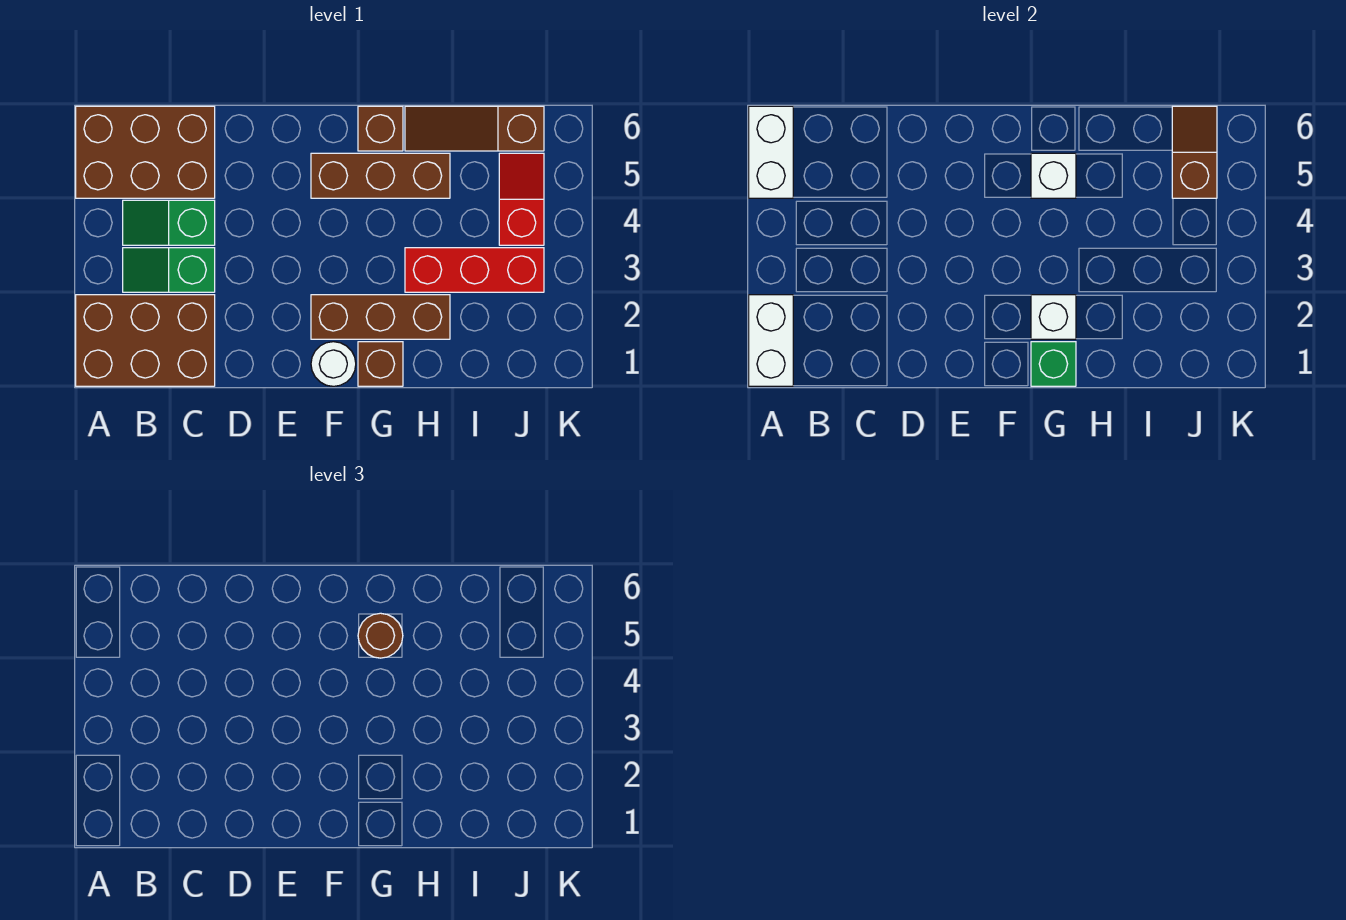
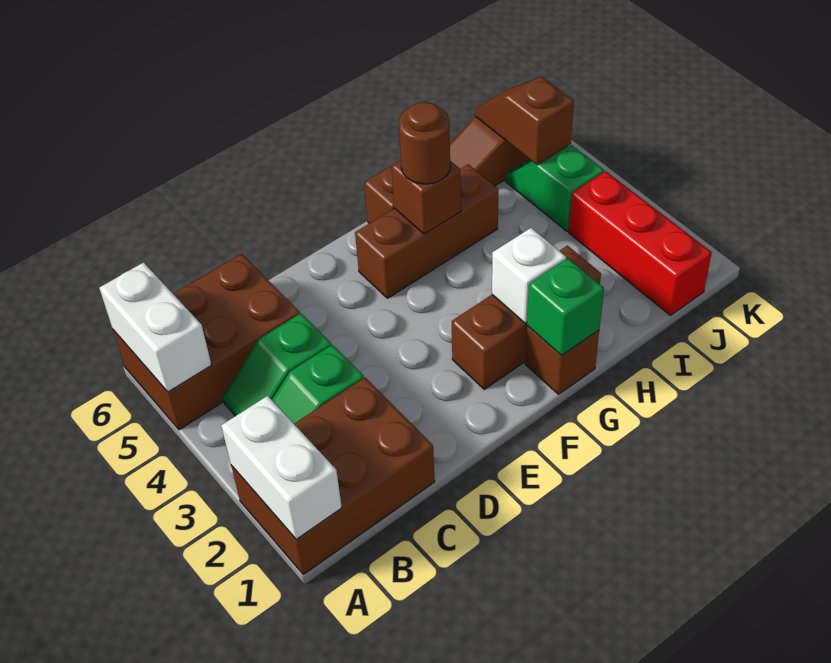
white round brick F1 level 1 -> none
white brick G5 level 2 -> brown brick G5 level 2
red brick H3:J3 level 1 -> red brick J1:J3 level 1
red slope J4:J5 level 1 top 4 -> green slope J4:J5 level 1 top 4

